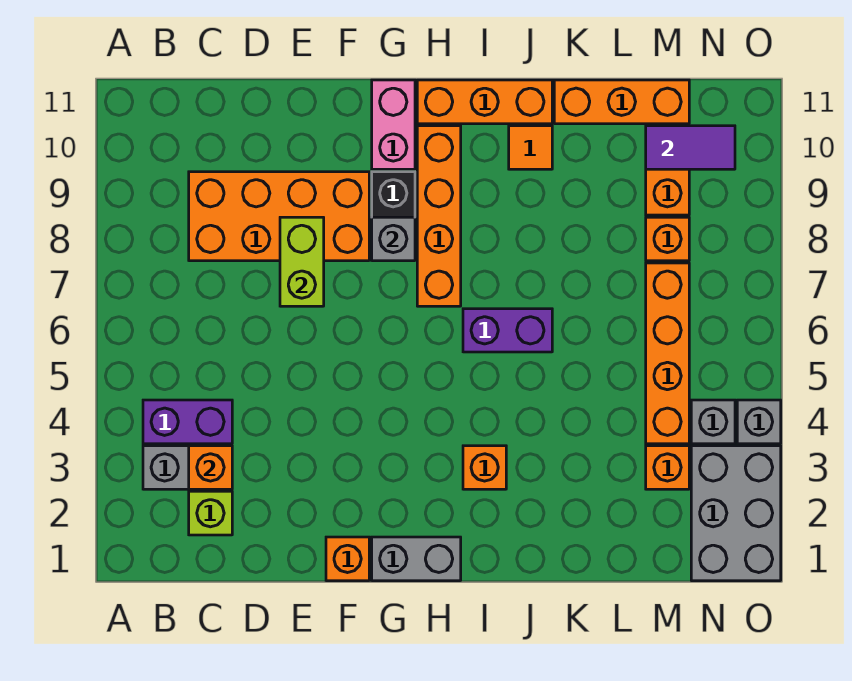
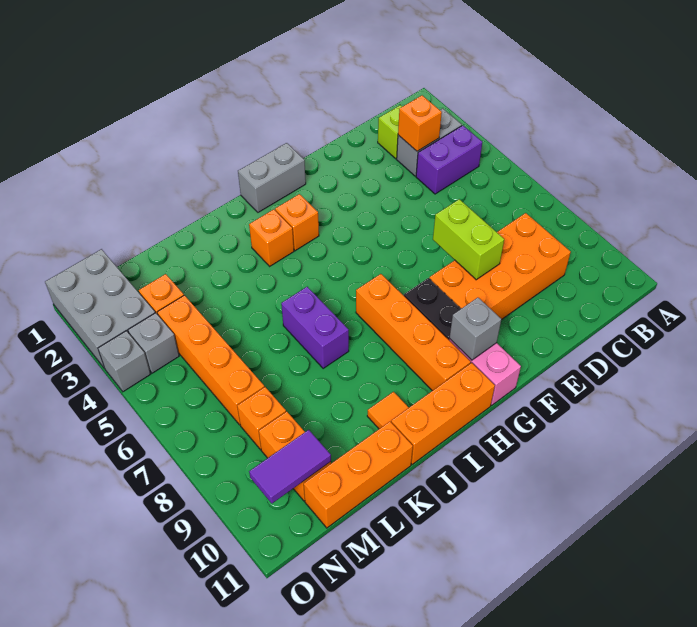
orange brick F1 level 1 -> orange brick H3 level 1
grey brick G8 level 2 -> grey brick G10 level 2
purple brick I6:J6 level 1 -> purple brick J6:J7 level 1

